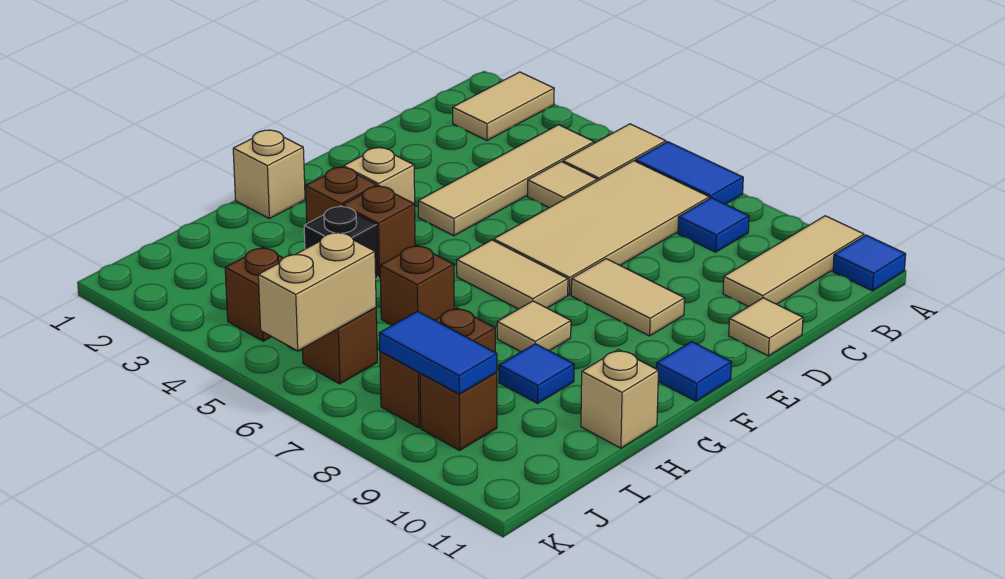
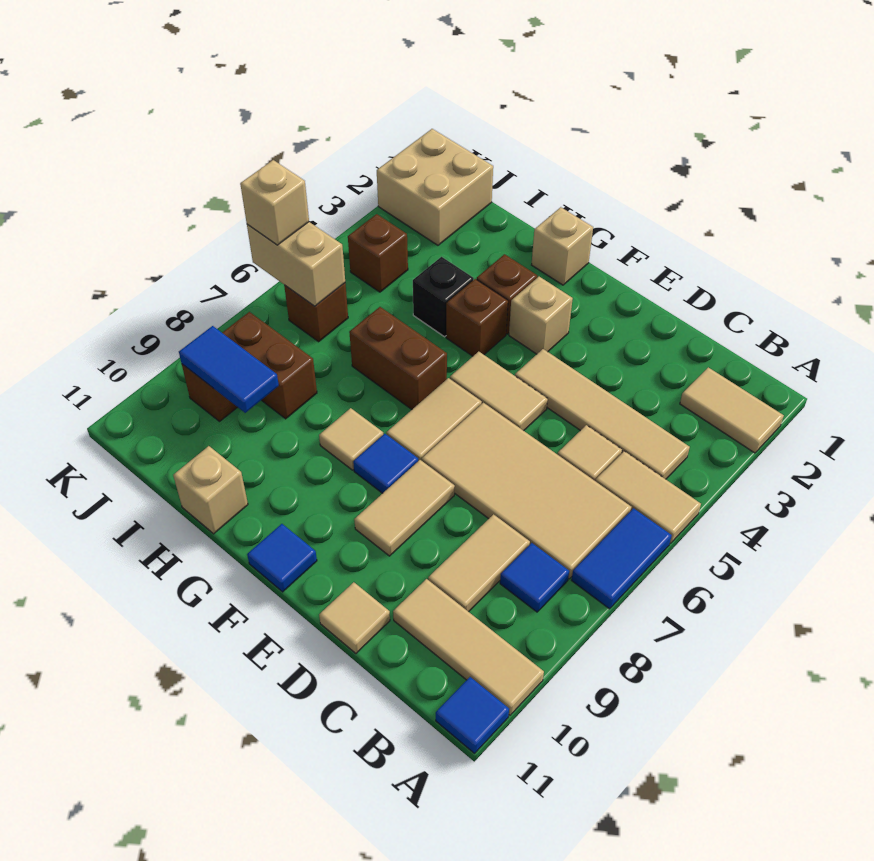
none -> tan tile C8:C9 level 1
none -> tan tile E5:F5 level 1
brown brick H6 level 1 -> brown brick G6:H6 level 1
blue tile H9 level 1 -> blue tile F8 level 1
none -> tan brick J1:K2 level 1
blue tile J8:J9 level 2 -> blue tile I9:J9 level 2
none -> tan brick K6 level 3

